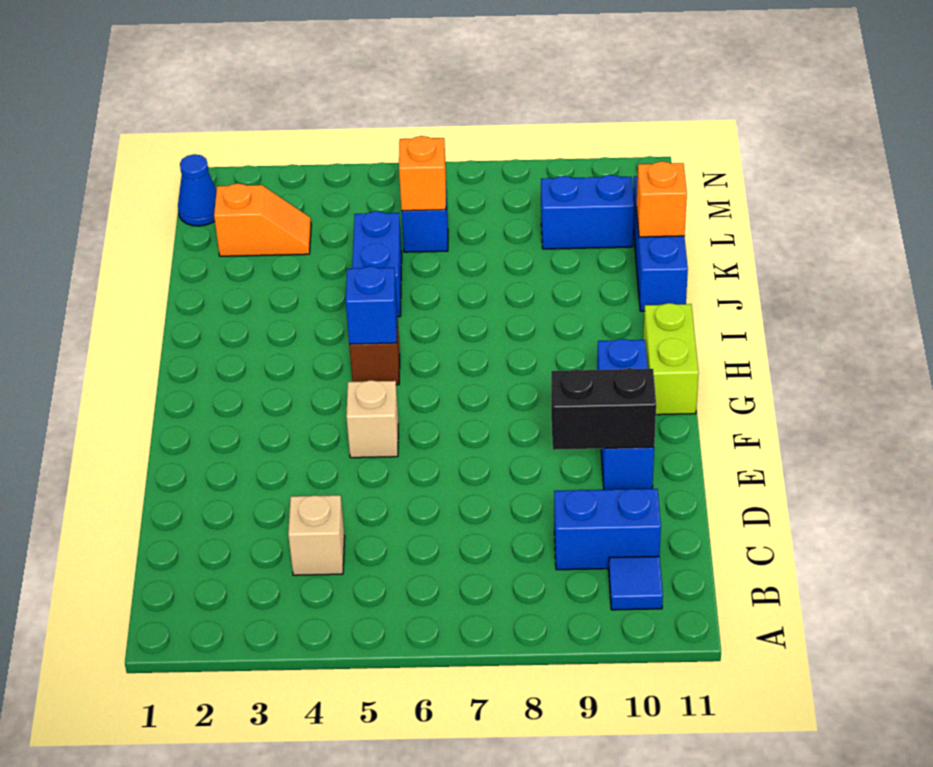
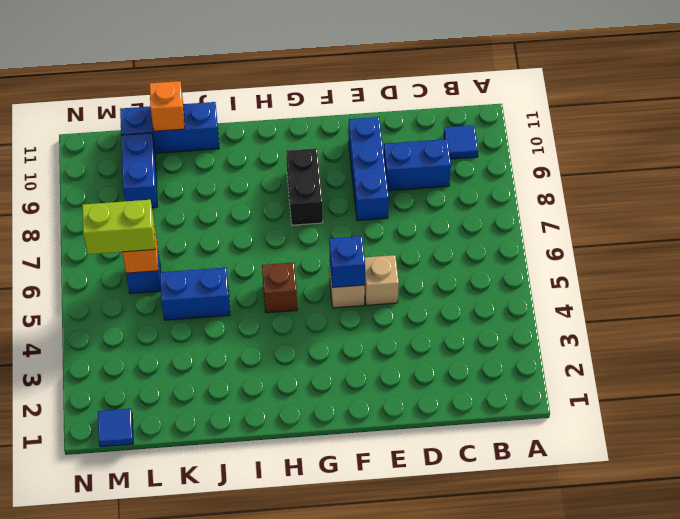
tan brick C4 level 1 -> tan brick E5 level 1
blue brick C9:C10 level 1 -> blue brick C9:D9 level 1
black brick E9:E10 level 2 -> black brick G8:G9 level 1
blue brick E10:G10 level 1 -> blue brick E8:E10 level 1
lime brick G11:H11 level 1 -> lime brick L6:M6 level 3
blue brick H5 level 2 -> blue brick F5 level 2
orange slope L2:L3 level 1 top 2 -> none
blue cone M1 level 1 -> blue tile M1 level 1

